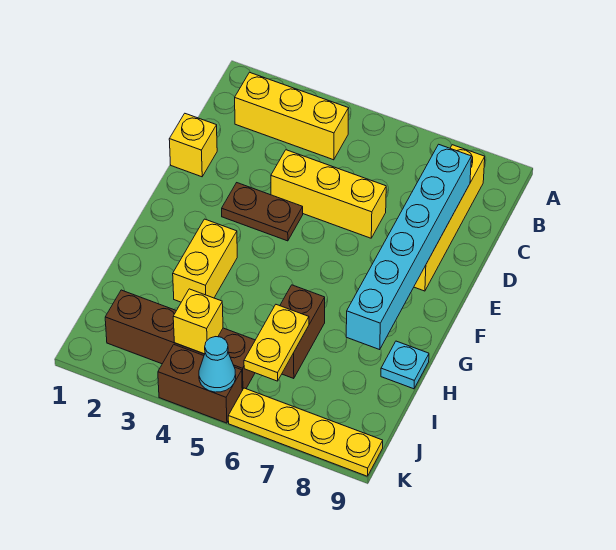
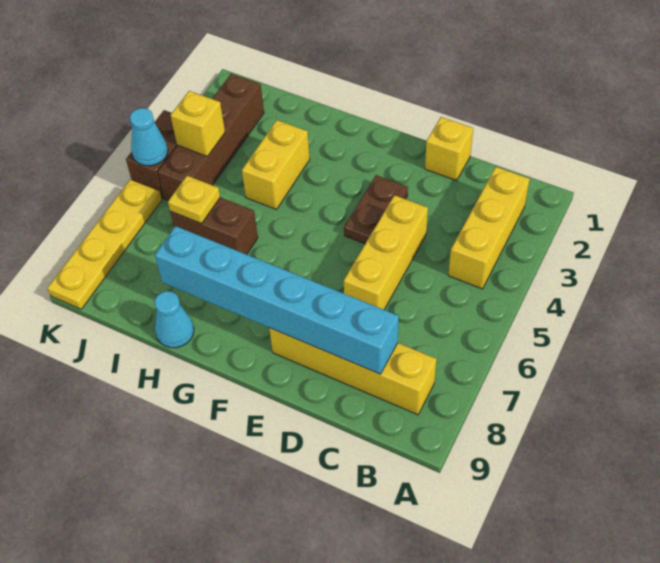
yellow brick G3:H3 level 1 -> yellow brick H3:H4 level 1
cyan plate H9 level 1 -> cyan cone H9 level 1
yellow plate I6:J6 level 2 -> yellow plate I6 level 2

